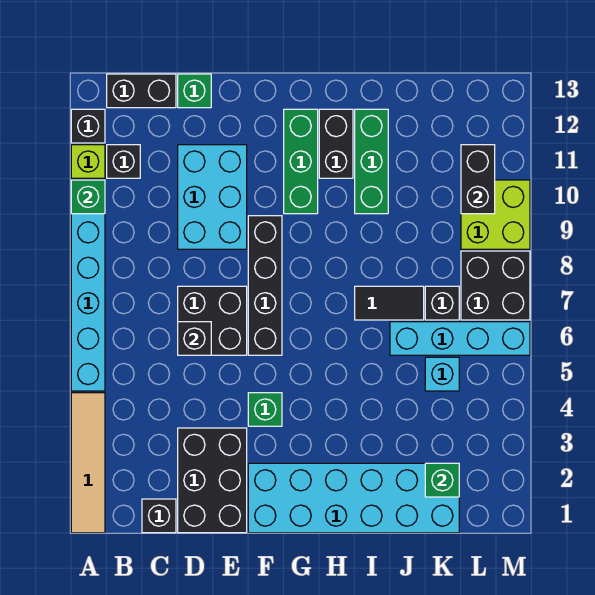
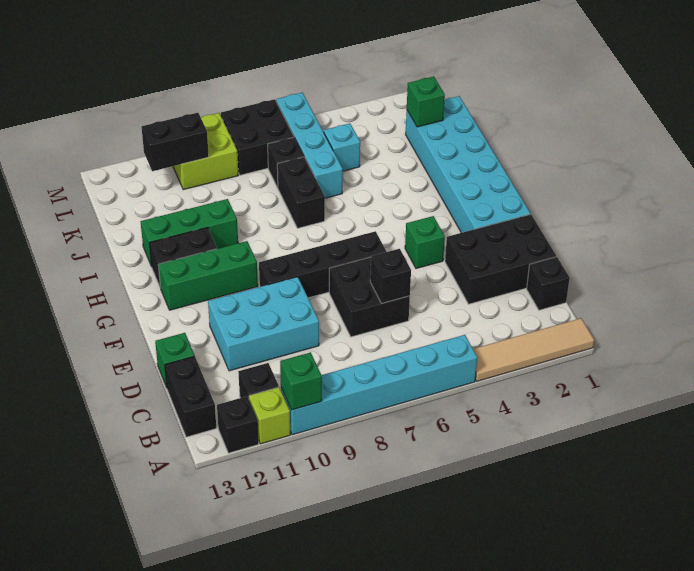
black tile I7:J7 level 1 -> black brick I7:J7 level 1

